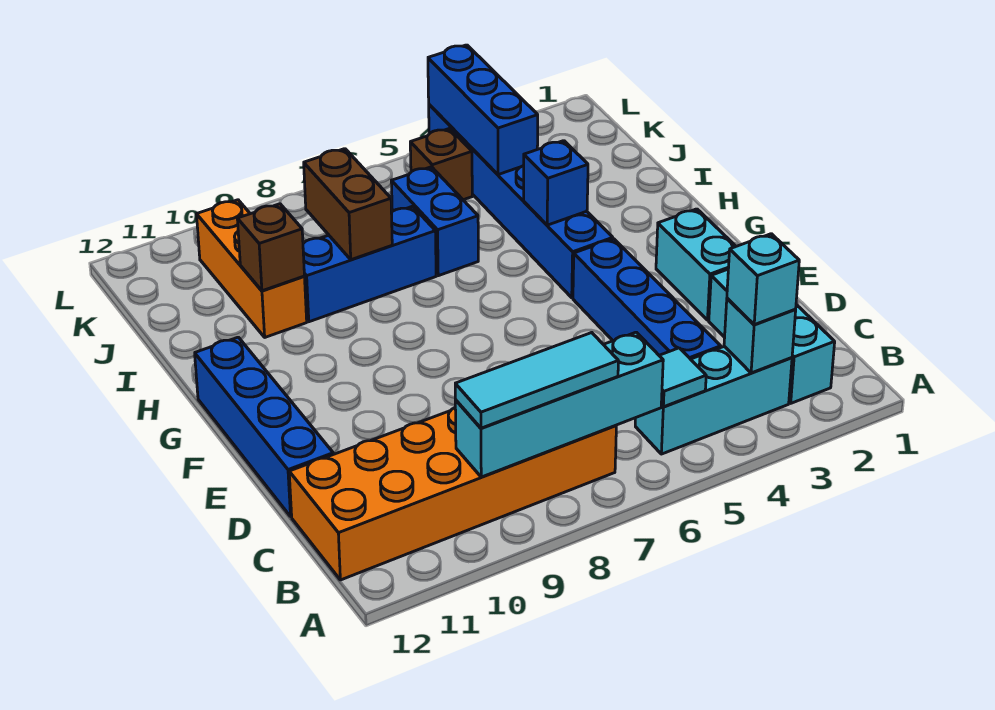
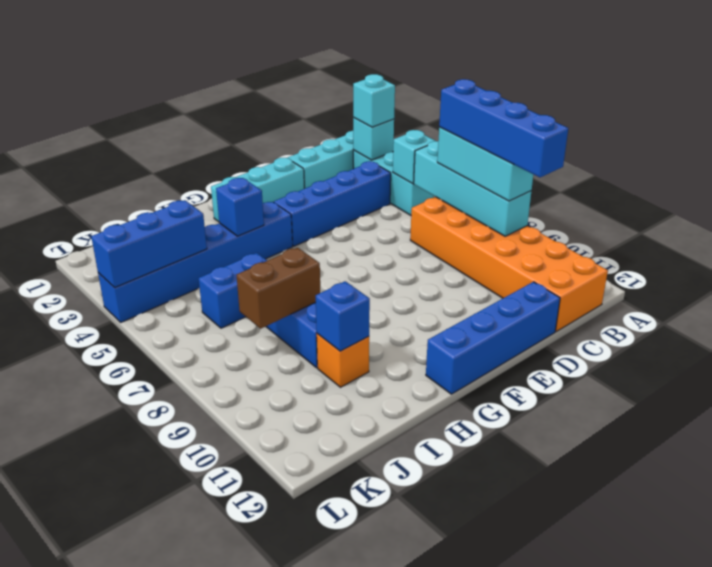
cyan tile B5 level 2 -> cyan brick B5 level 2
cyan tile B7:B9 level 3 -> cyan brick B7:B9 level 3
none -> blue brick B7:B10 level 4
cyan brick E2:F2 level 1 -> cyan brick E2:G2 level 1
orange brick I10:K10 level 1 -> orange brick I10 level 1
brown brick I10 level 2 -> blue brick I10 level 2
brown brick K5 level 1 -> none

